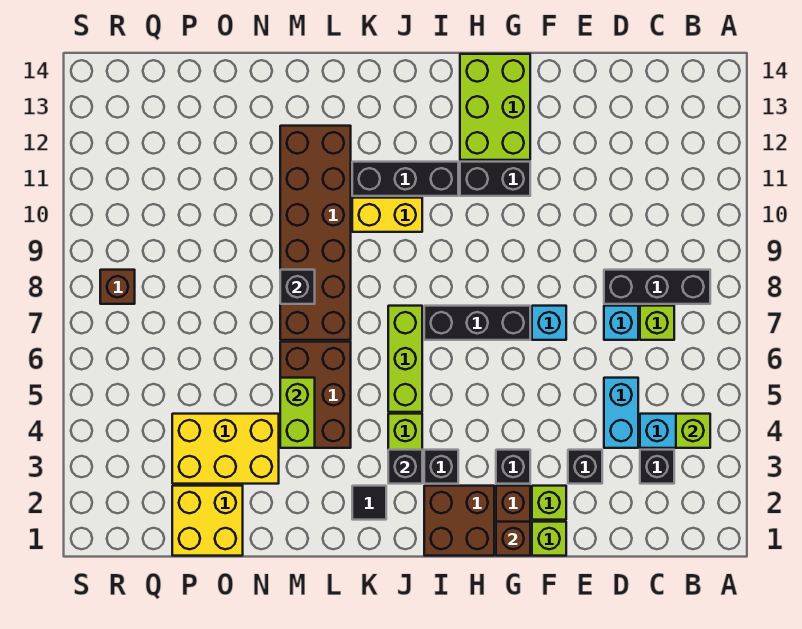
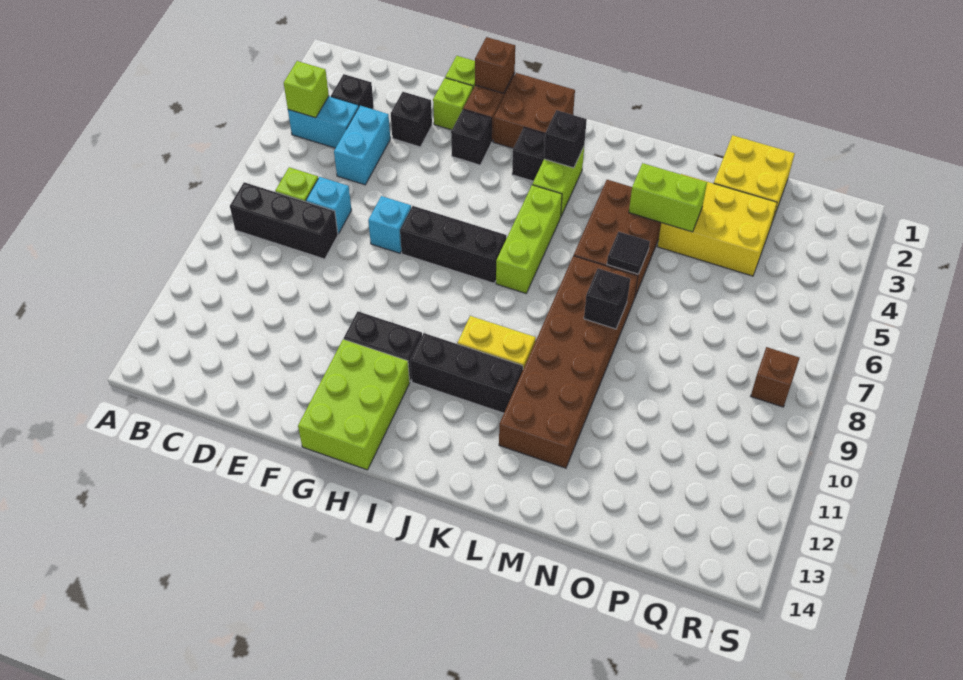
black tile K2 level 1 -> black tile M6 level 2
lime brick M4:M5 level 2 -> lime brick M4:N4 level 2

